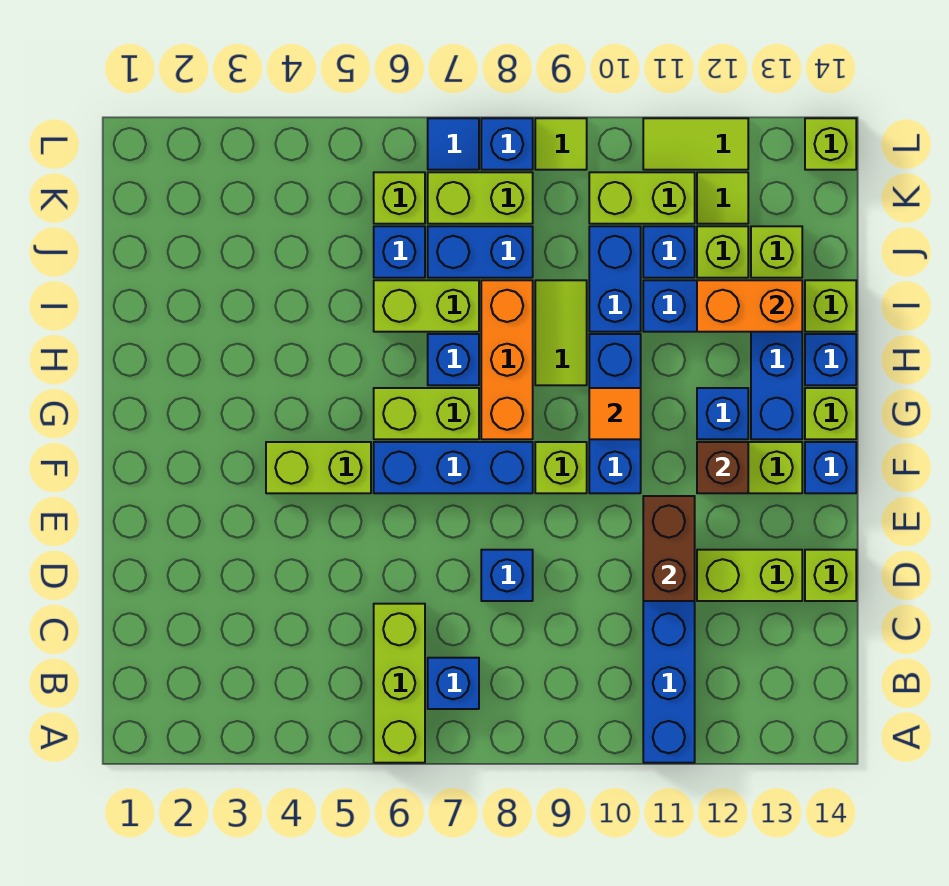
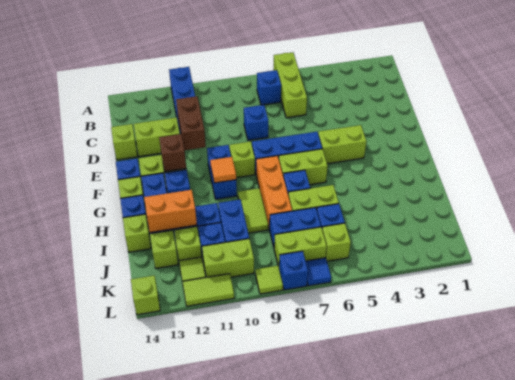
blue brick F10:H10 level 1 -> blue brick F10:G10 level 1

